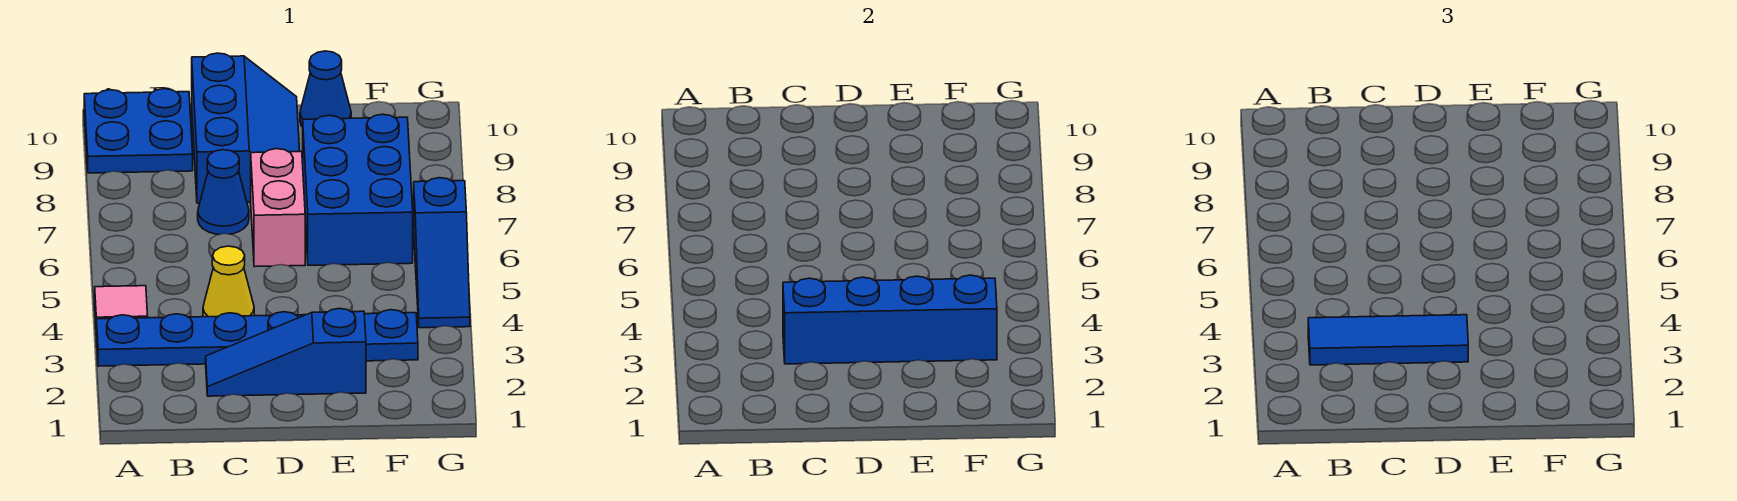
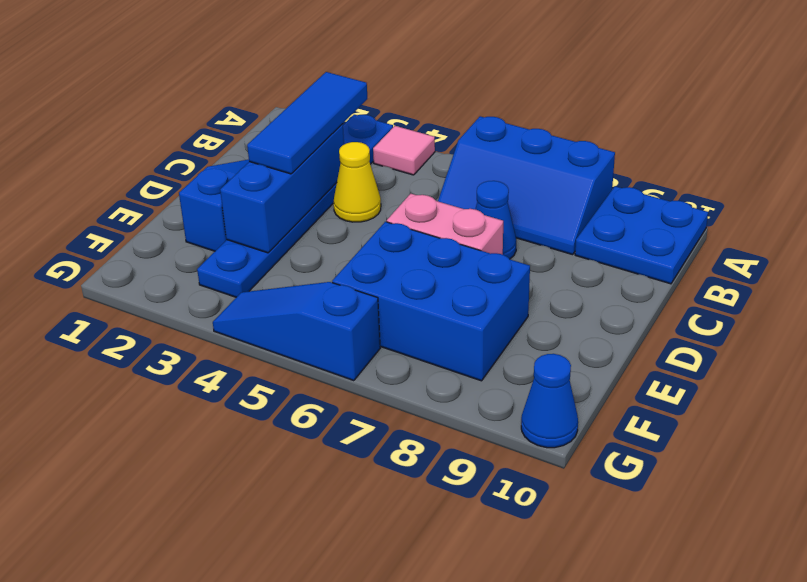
blue brick C3:F3 level 2 -> blue brick C3:E3 level 2
blue slope C8:D10 level 1 top C -> blue slope A6:B8 level 1 top A
blue cone E10 level 1 -> blue cone G10 level 1

